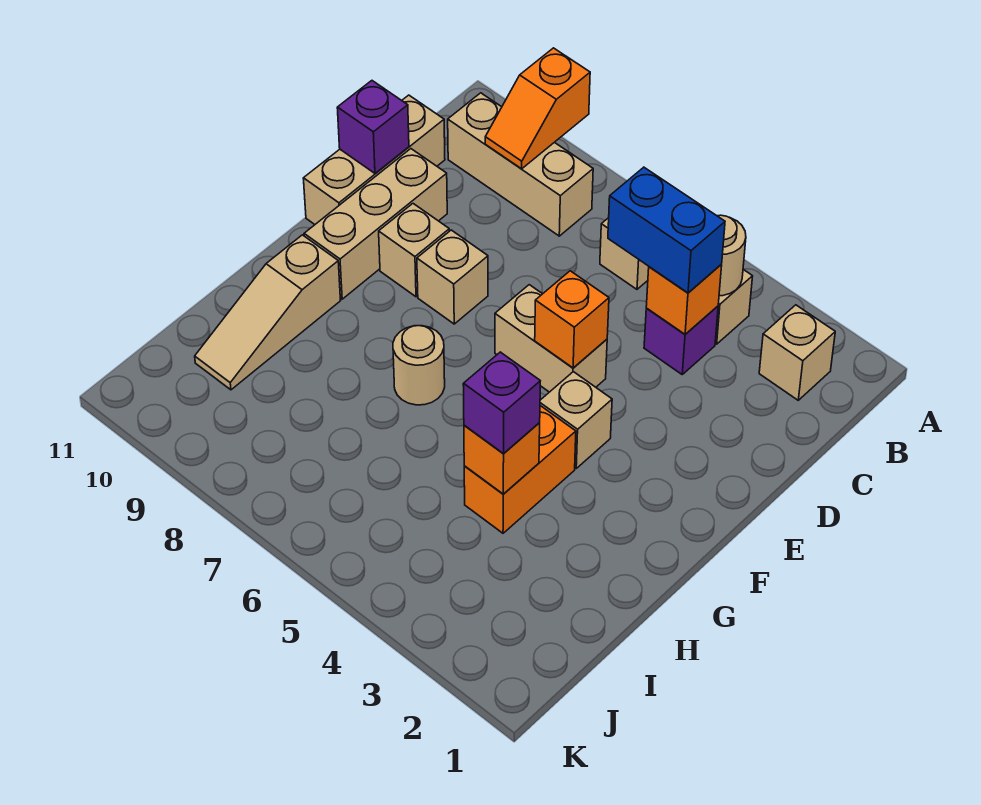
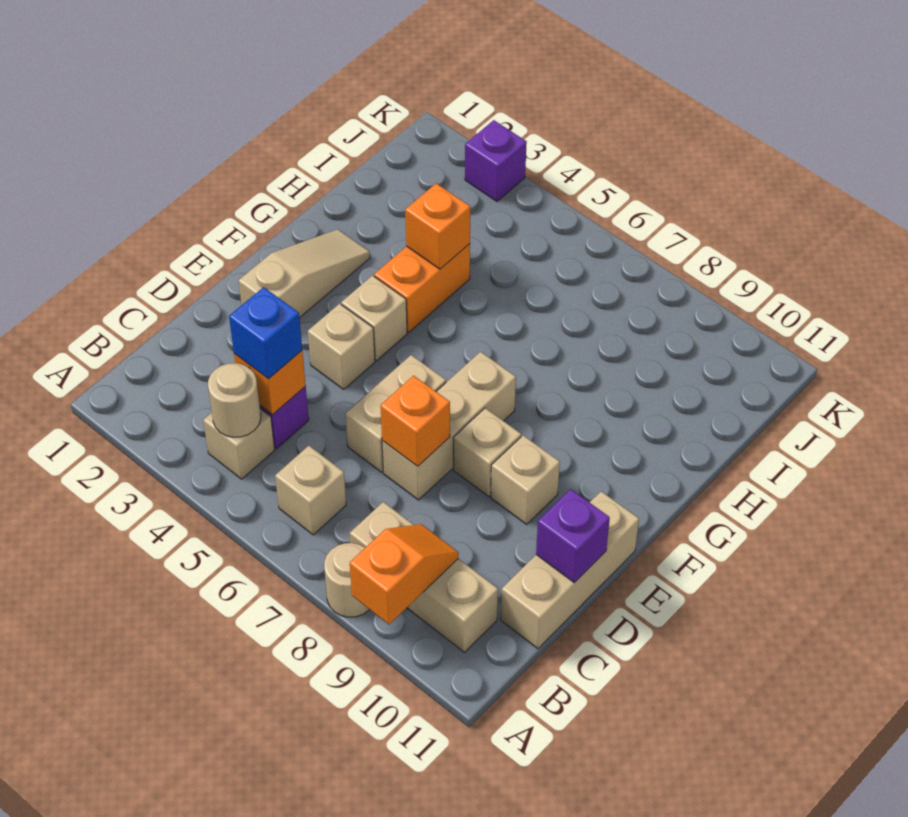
tan brick B2 level 1 -> tan brick E4 level 1
blue brick C4:C5 level 3 -> blue brick C4 level 3
tan brick D10:F10 level 1 -> tan brick D7:F7 level 1
tan brick E5:E6 level 1 -> tan brick D6:E6 level 1
orange brick E5 level 2 -> orange brick D7 level 2
tan round brick G7 level 1 -> tan round brick A8 level 1
tan slope G10:I10 level 1 top G -> tan slope E2:G2 level 1 top E
purple brick H4 level 3 -> purple brick K3 level 1

